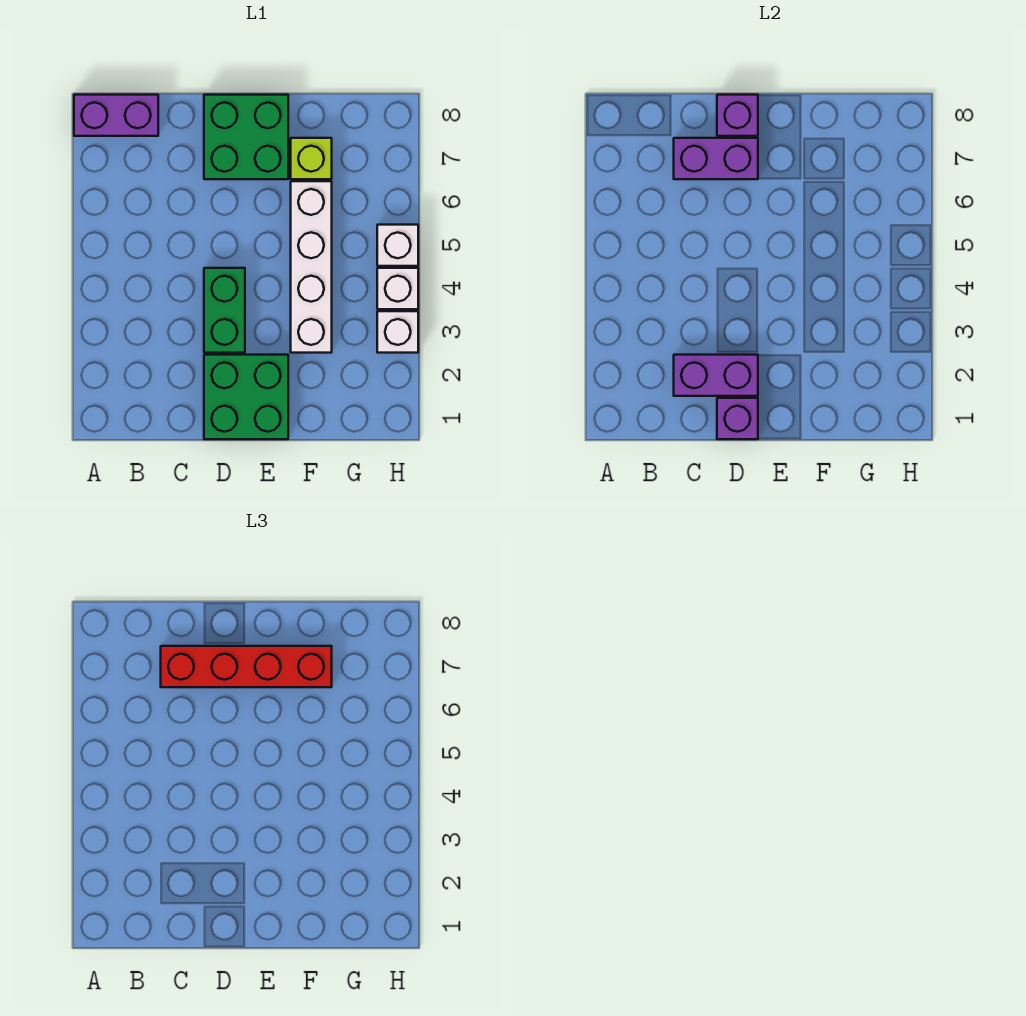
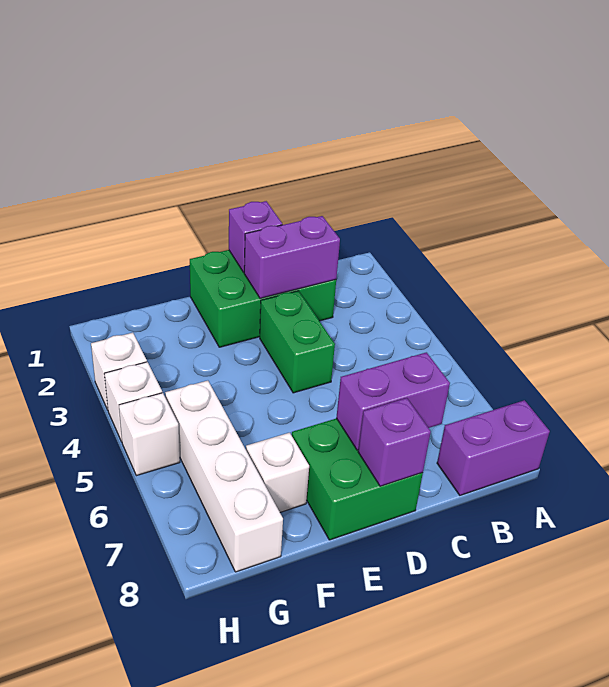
red brick C7:F7 level 3 -> none
green brick D1:E2 level 1 -> green brick C1:E2 level 1
white brick F3:F6 level 1 -> white brick G5:G8 level 1
lime brick F7 level 1 -> white brick F7 level 1

